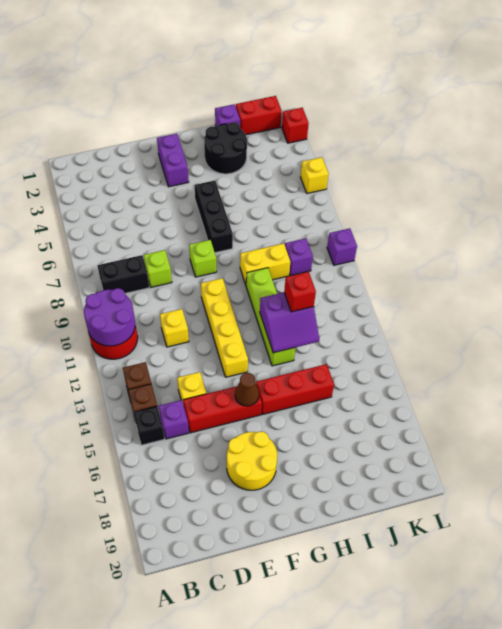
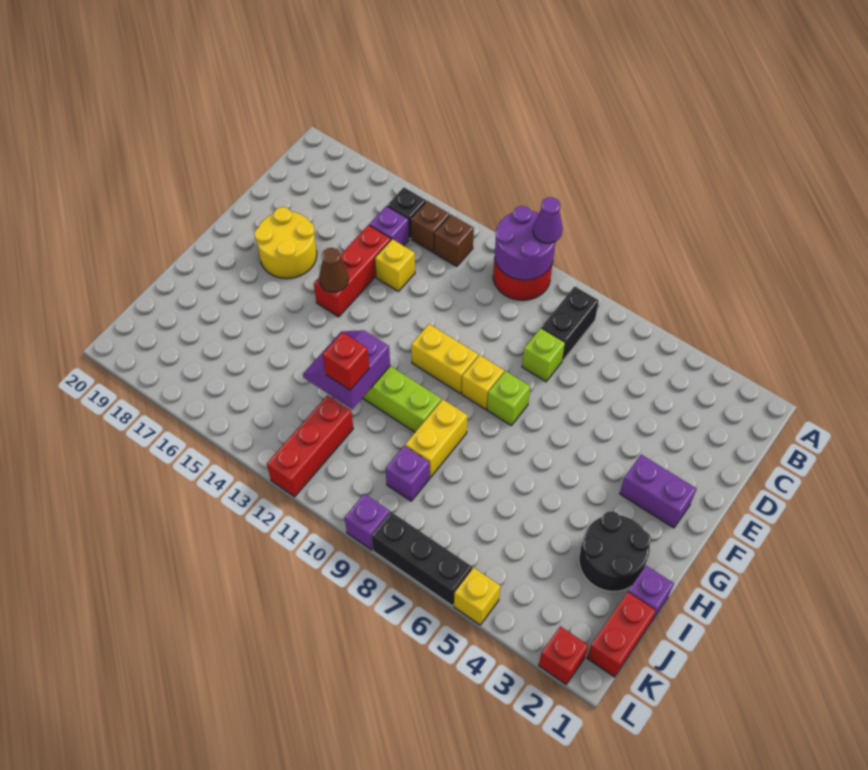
none -> purple cone A10 level 3
yellow brick D11 level 1 -> yellow brick F9 level 1
yellow brick F10:F13 level 1 -> yellow brick F10:F11 level 1
black brick G5:G7 level 1 -> black brick L6:L8 level 1
red brick G15:I15 level 1 -> red brick J12:L12 level 1

